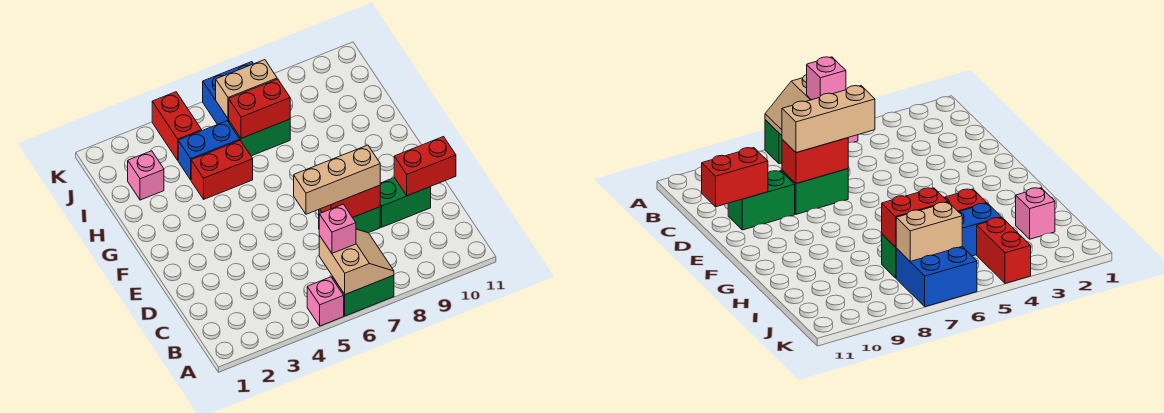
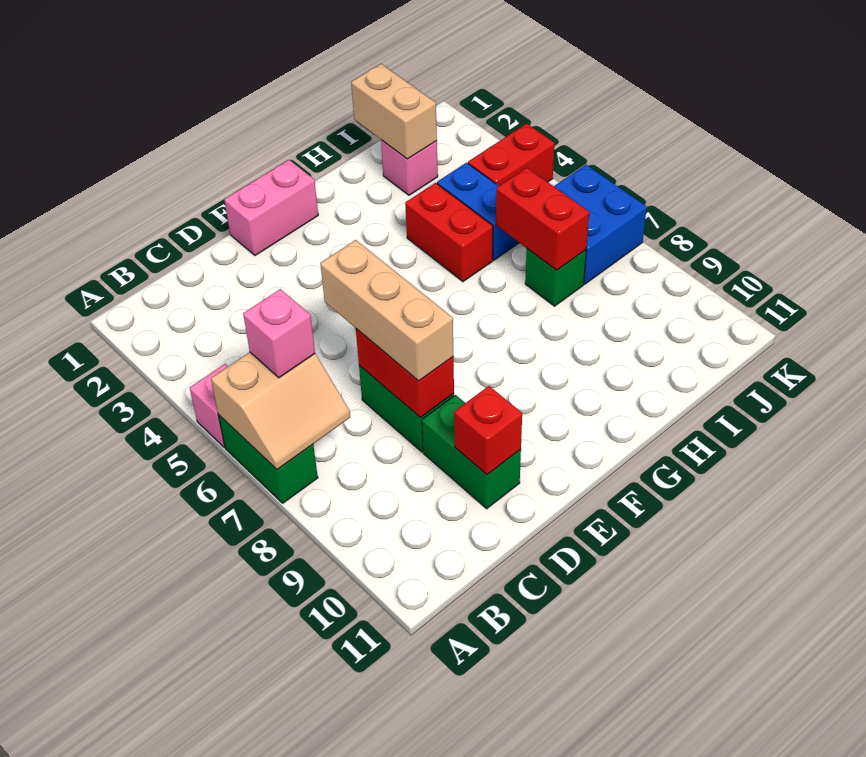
red brick D10:D11 level 2 -> red brick D10 level 2
none -> pink brick E1:F1 level 1
green brick I6:I7 level 1 -> green brick I7 level 1
tan brick J6:J7 level 2 -> tan brick I1:I2 level 2

